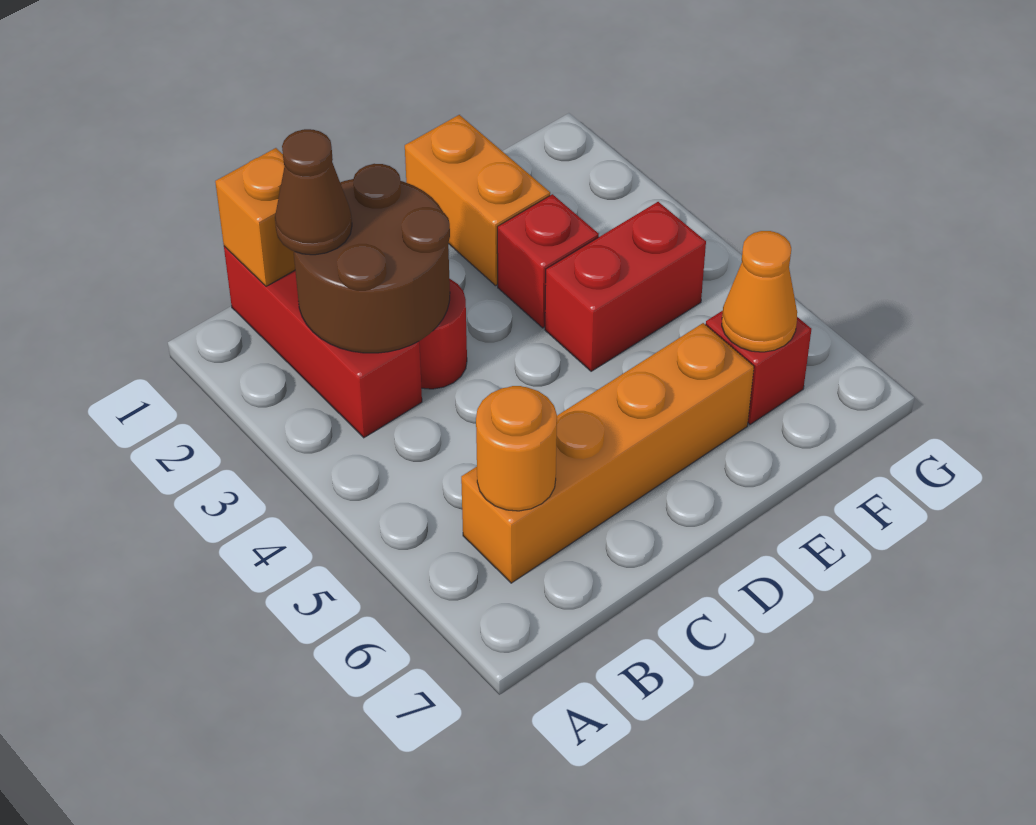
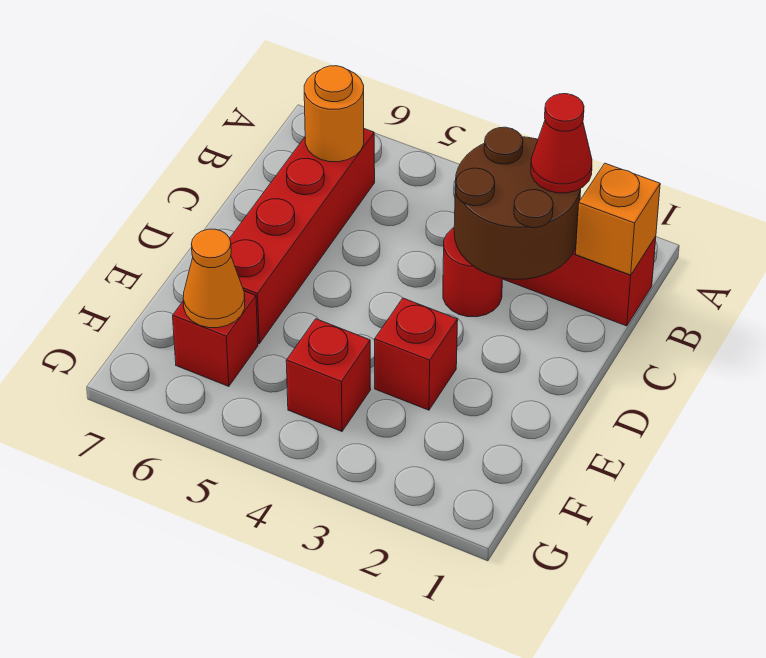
brown cone B2 level 3 -> red cone B2 level 3
orange brick B6:E6 level 1 -> red brick B6:E6 level 1
orange brick E1:E2 level 1 -> none
red brick E4:F4 level 1 -> red brick F4 level 1

